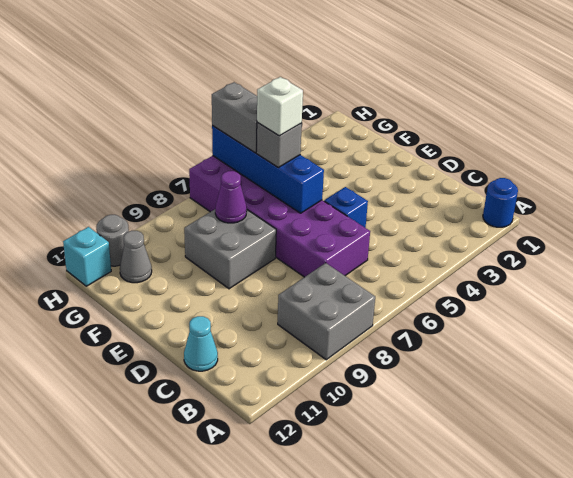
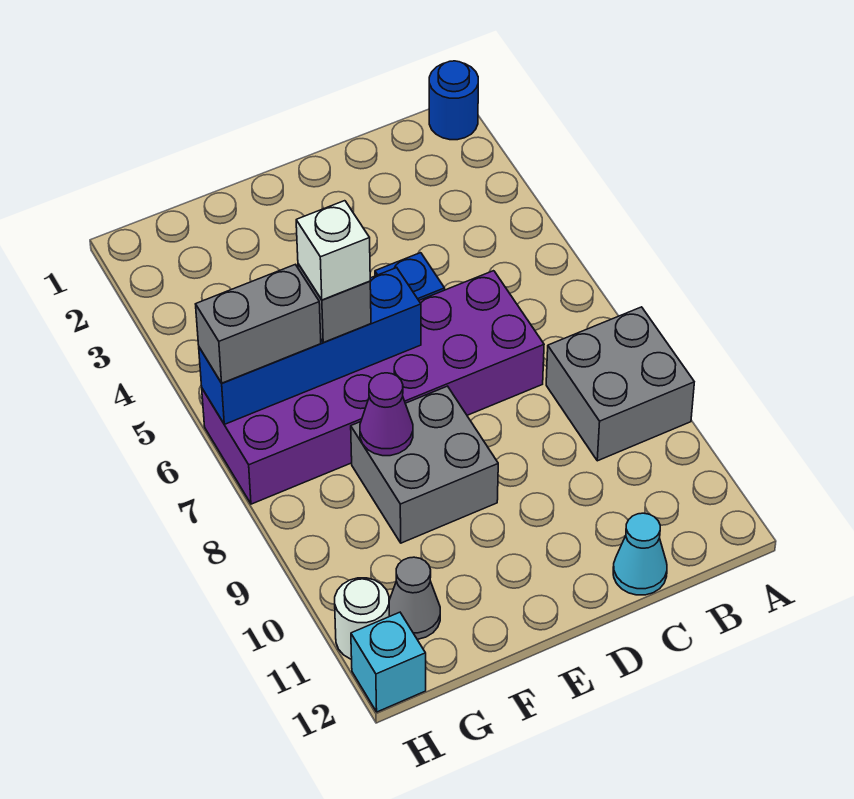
grey round brick H11 level 1 -> white round brick H11 level 1

